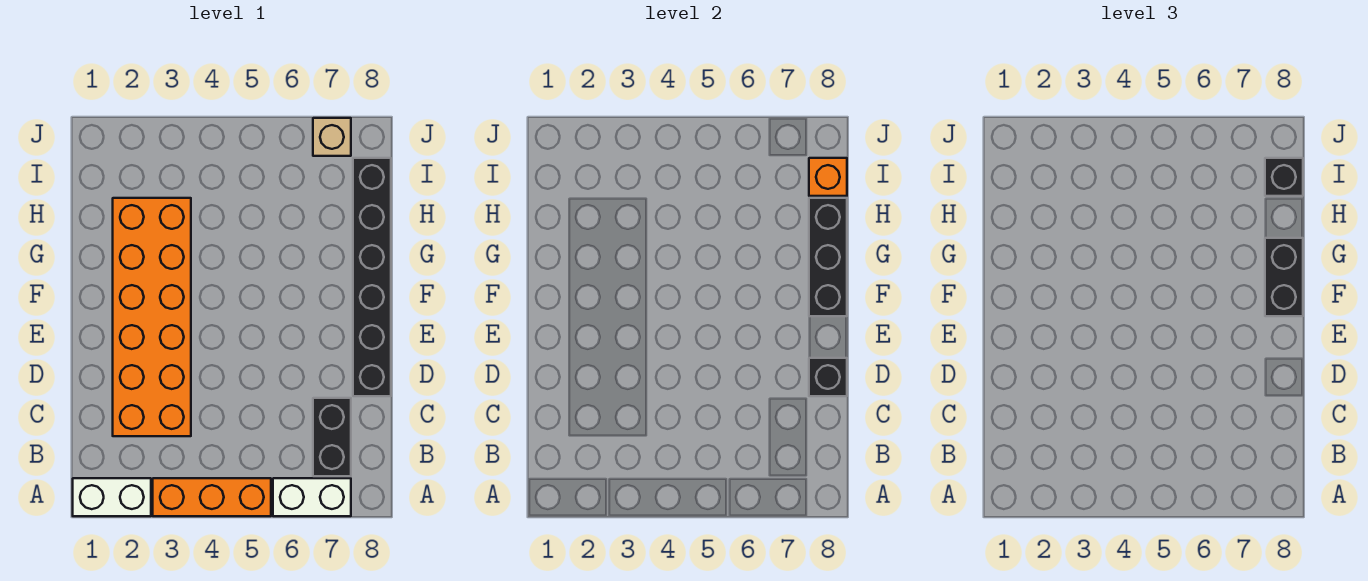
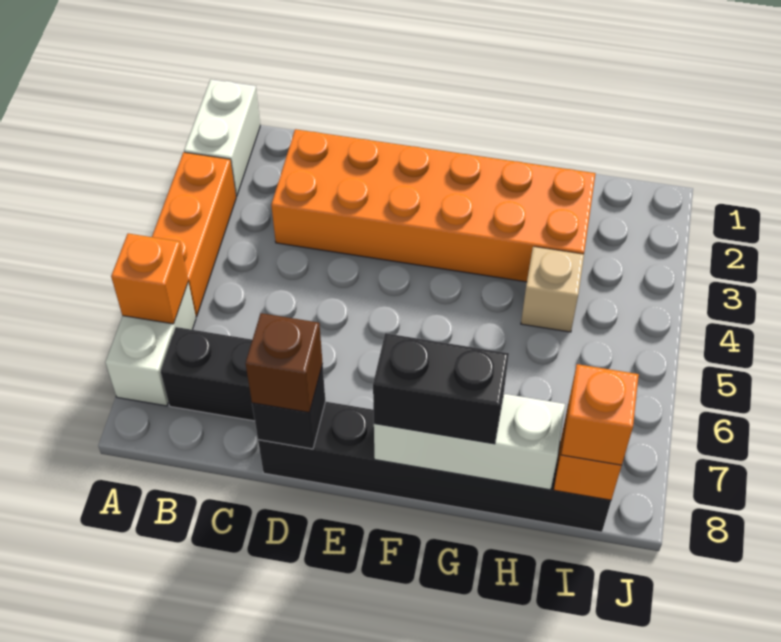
none -> orange brick A6 level 2
none -> brown brick D8 level 3
black brick F8:H8 level 2 -> white brick F8:H8 level 2
black brick I8 level 3 -> orange brick I8 level 3
tan brick J7 level 1 -> tan brick H4 level 1

